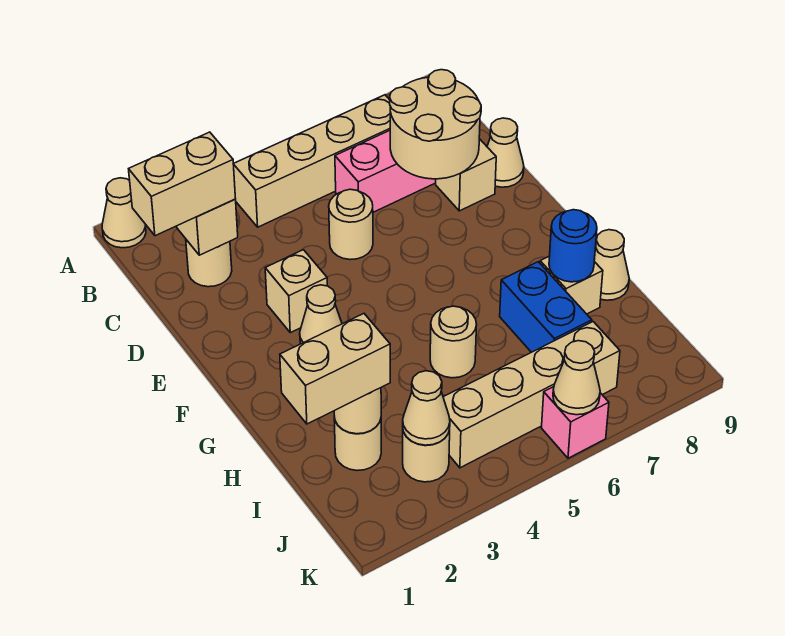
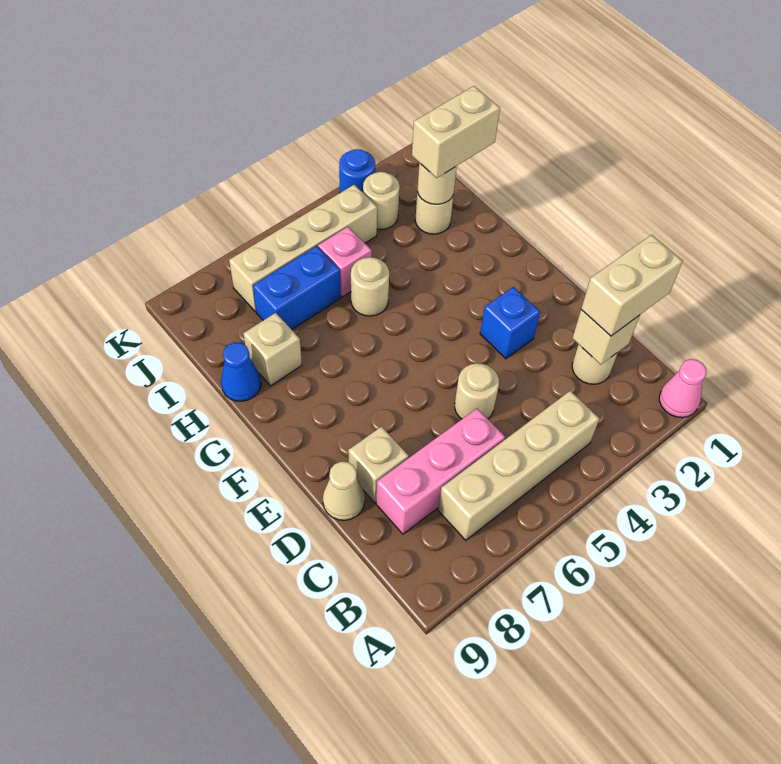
tan cone A1 level 1 -> pink cone A1 level 1
tan round brick C7:D8 level 2 -> none
tan brick E3 level 1 -> blue brick E3 level 1
tan cone F3 level 1 -> none
blue brick H7:I7 level 1 -> blue brick I6:I7 level 1
blue round brick H8 level 2 -> blue round brick K3 level 1
tan cone H9 level 1 -> blue cone H9 level 1
tan cone J3 level 2 -> none
pink brick K6 level 1 -> pink brick I5 level 1
tan cone K6 level 2 -> none

